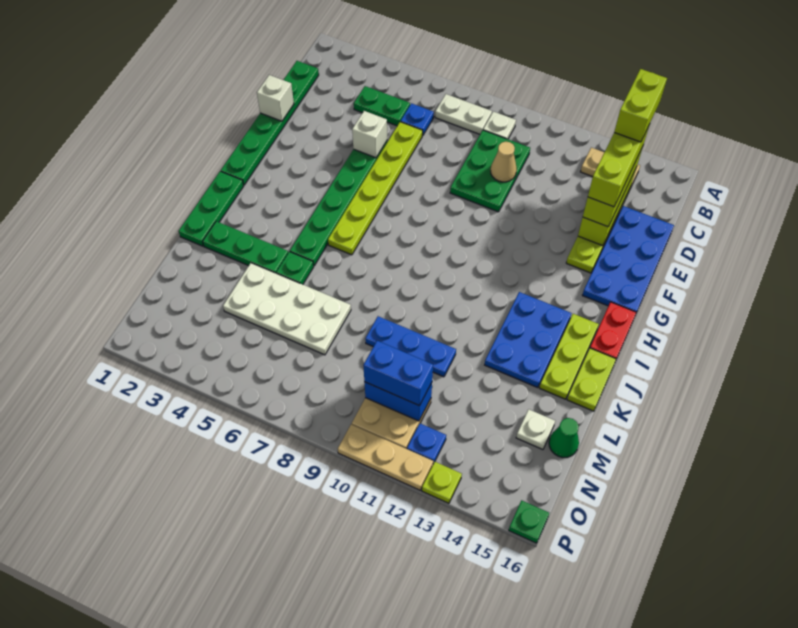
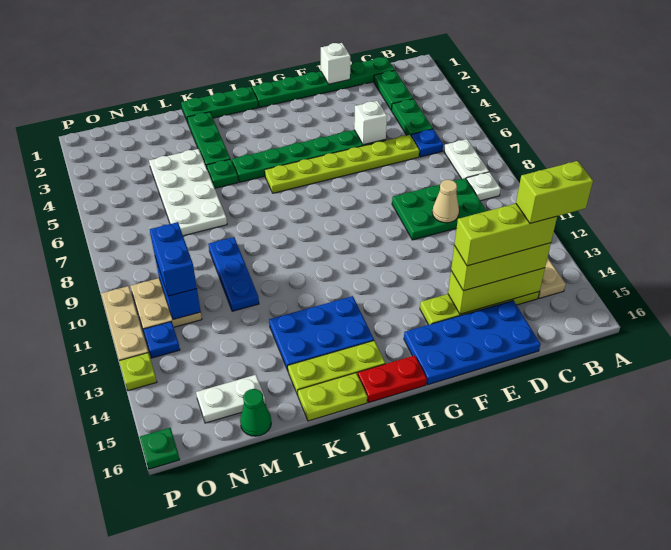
none -> green plate C2:C3 level 1
white plate M15 level 1 -> white plate M15:N15 level 1

